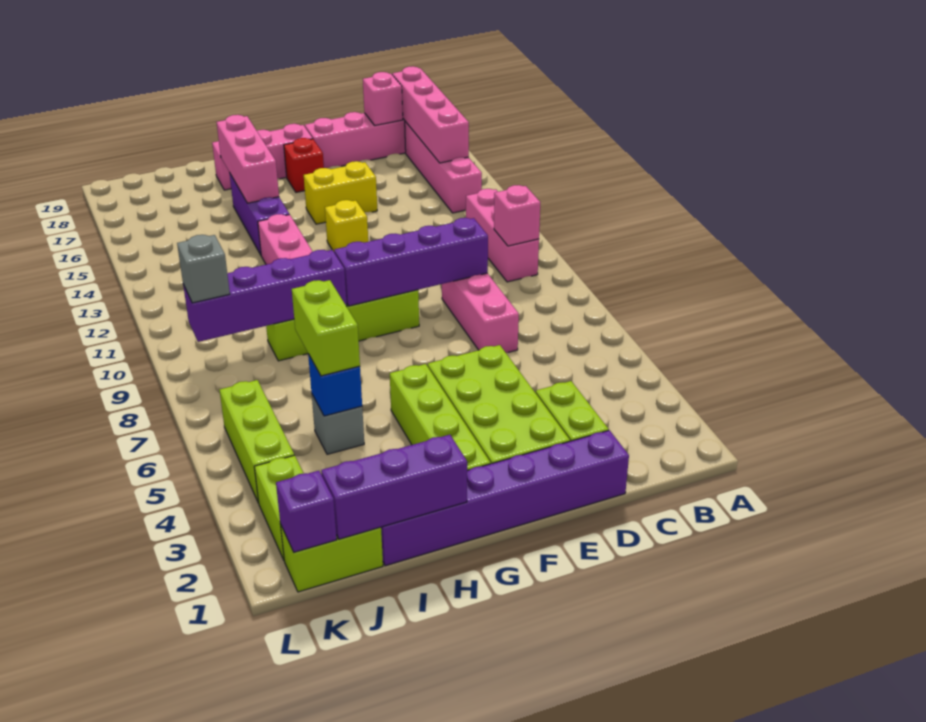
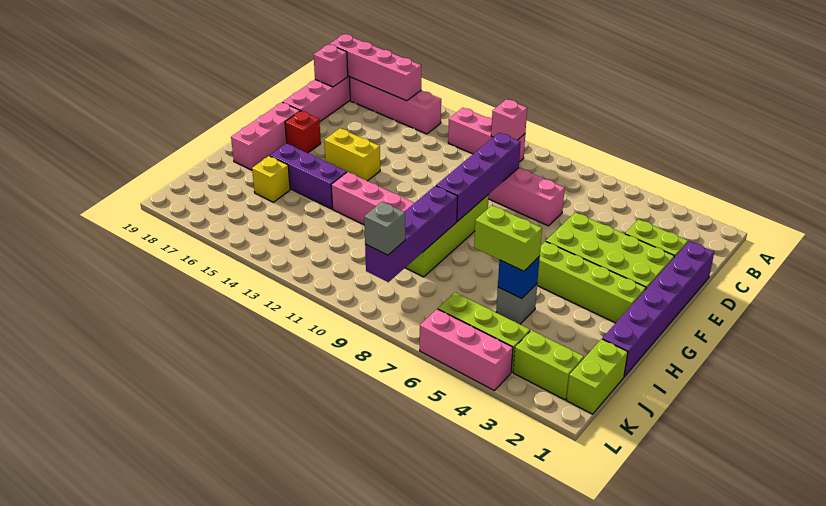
yellow brick E15:F15 level 1 -> yellow brick F14:F15 level 1
yellow brick F13 level 1 -> yellow brick I16 level 1
purple brick H1:J1 level 2 -> none
pink brick H15:H17 level 2 -> pink brick L4:L6 level 1
purple brick K1 level 2 -> none

